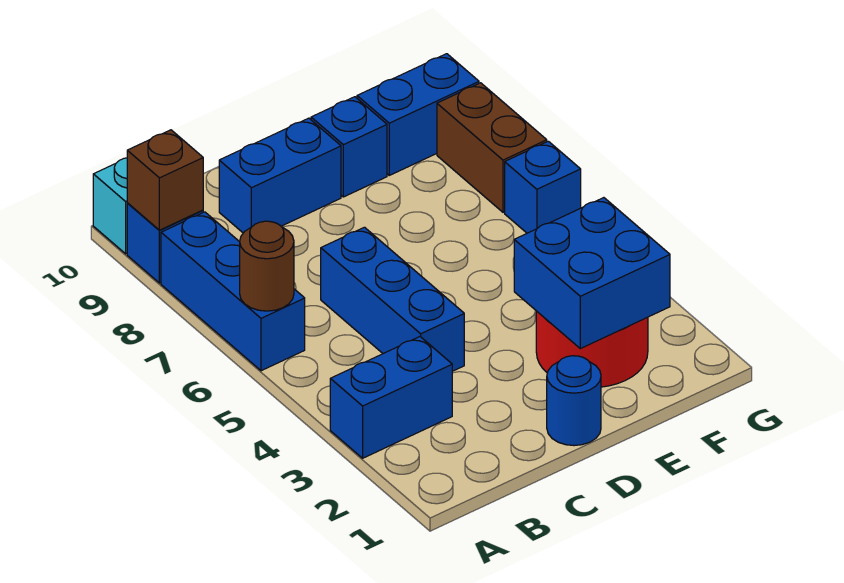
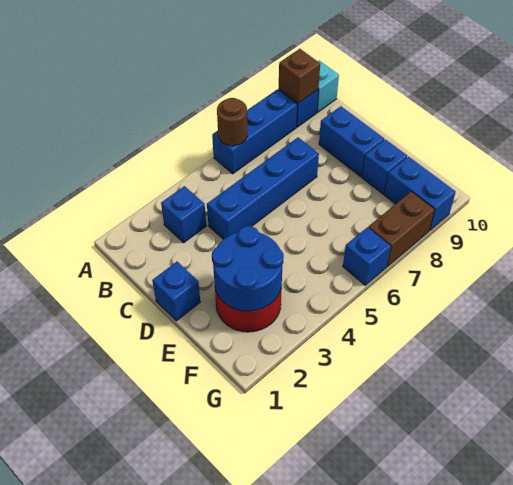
blue brick A3:B3 level 1 -> blue brick B3 level 1
blue brick C4:C6 level 1 -> blue brick C4:C7 level 1
blue round brick D1 level 1 -> blue brick D1 level 1
blue brick E2:F3 level 2 -> blue round brick E2:F3 level 2

